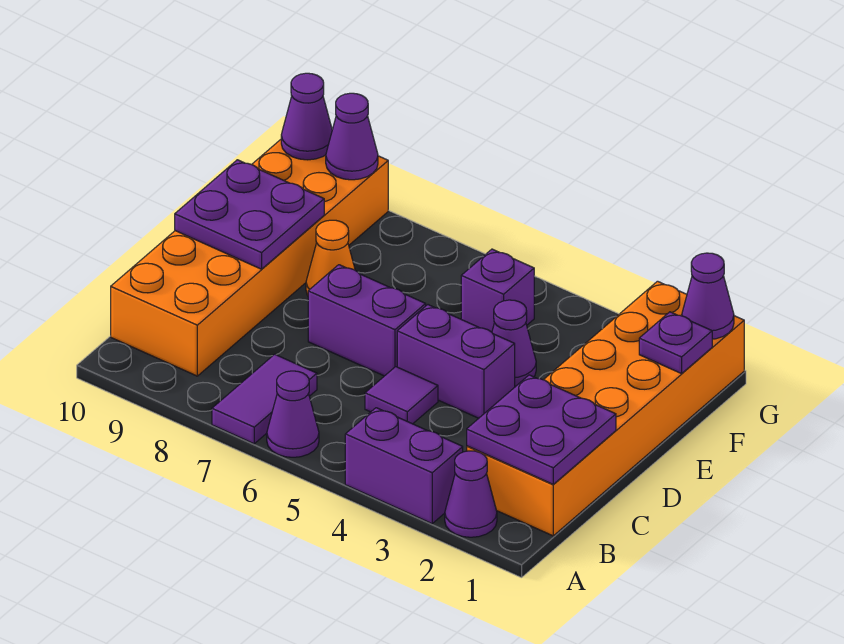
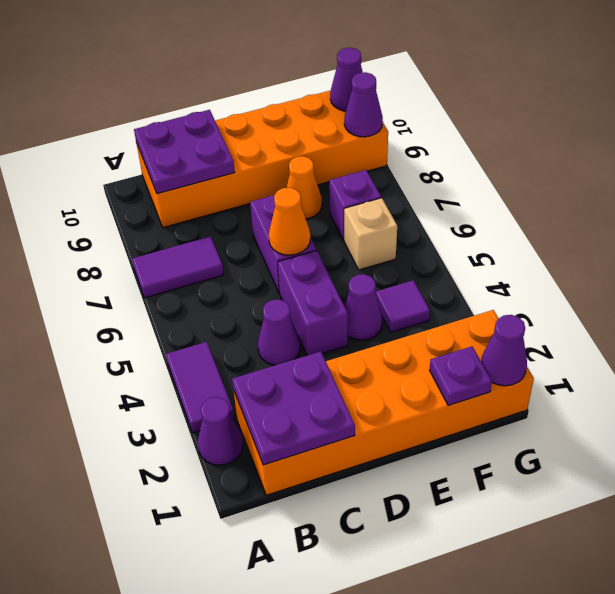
purple brick A3:A4 level 1 -> purple tile A3:A4 level 1
purple cone A6 level 1 -> purple cone C4 level 1
purple tile C5 level 1 -> purple tile F4 level 1
none -> orange cone D6 level 2
purple plate D9:E10 level 2 -> purple plate B9:C10 level 2
purple brick F5 level 1 -> purple brick F7 level 1
none -> tan brick F6 level 1

